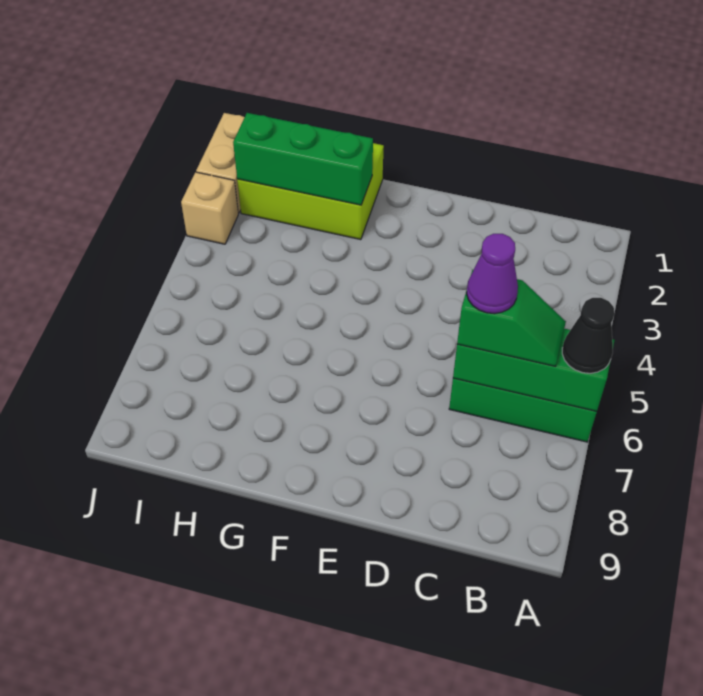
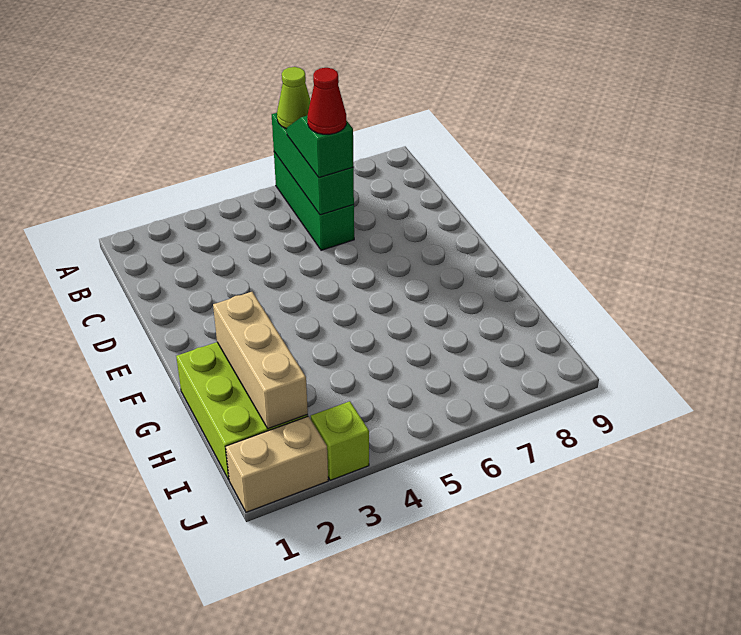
black cone A6 level 3 -> lime cone A6 level 3
purple cone C6 level 4 -> red cone C6 level 4
green brick G2:I2 level 2 -> tan brick G2:I2 level 2
tan brick J3 level 1 -> lime brick J3 level 1

